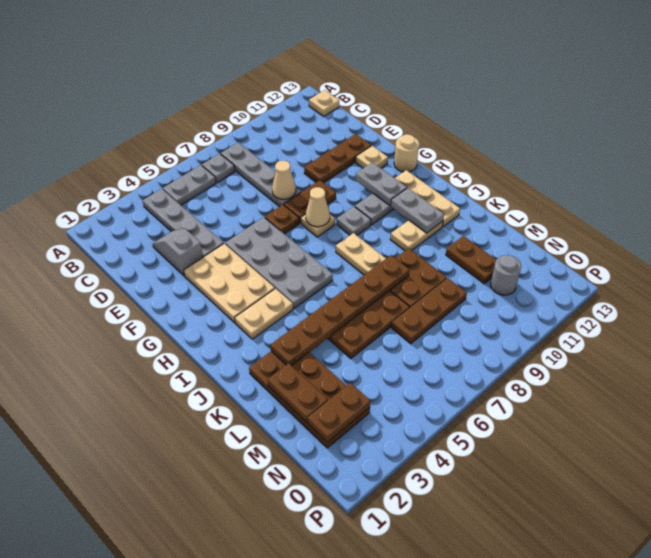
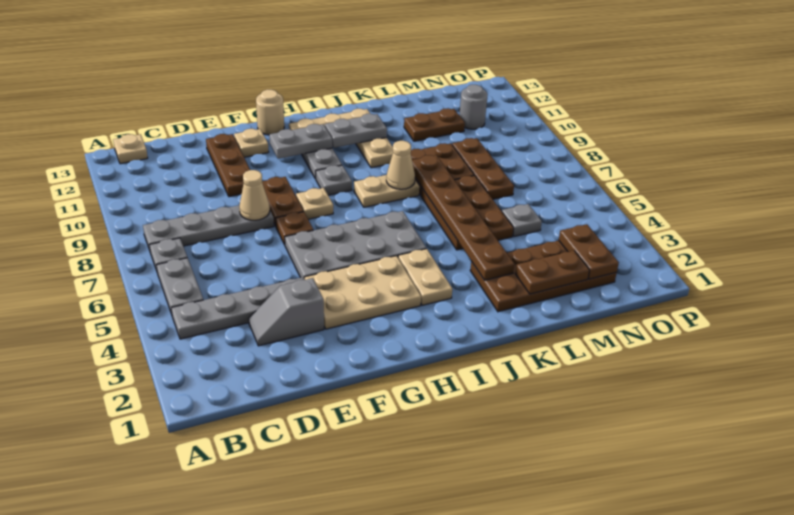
tan cone G8 level 2 -> tan cone J8 level 2
none -> grey plate M5 level 1

